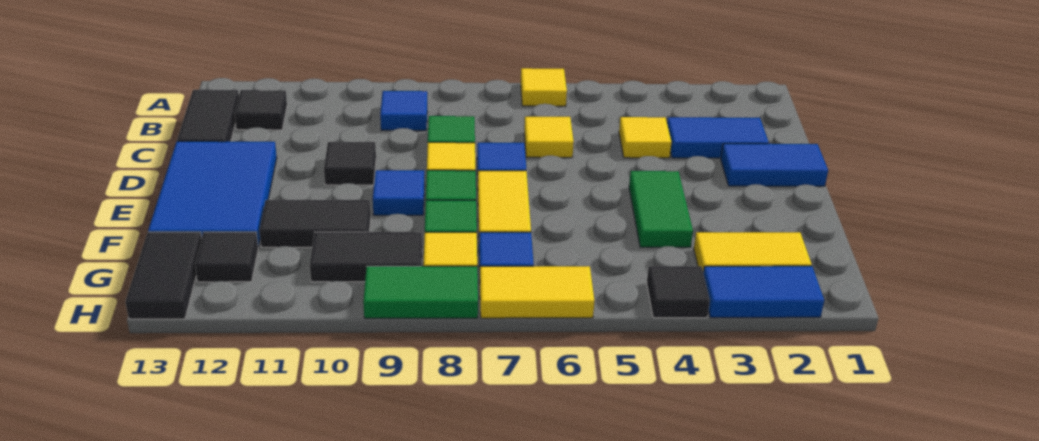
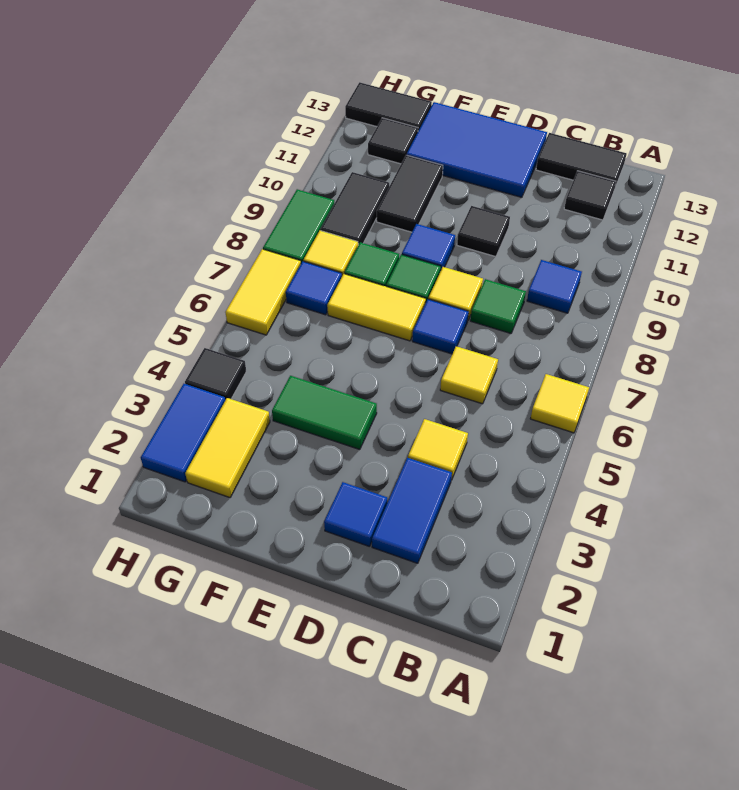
blue tile D1:D2 level 1 -> blue tile D2 level 1

